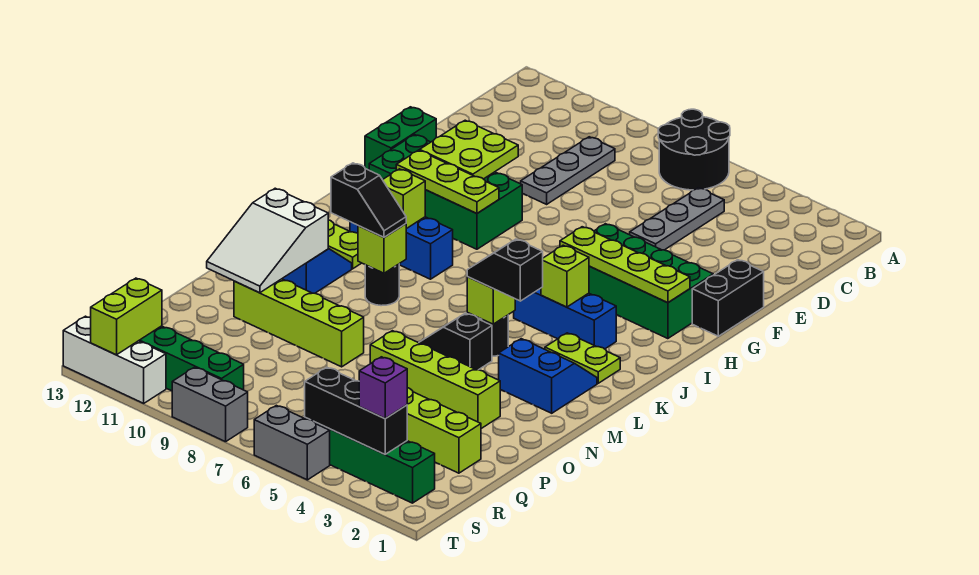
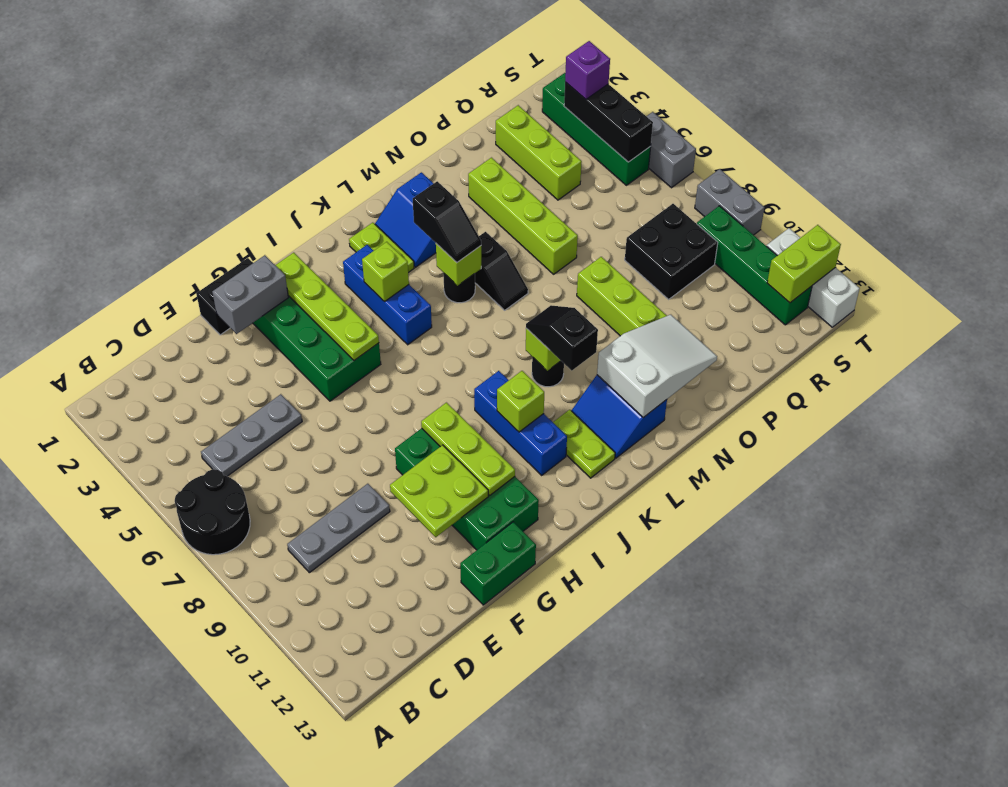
none -> grey brick F2:G2 level 2
none -> black brick Q8:R9 level 1

